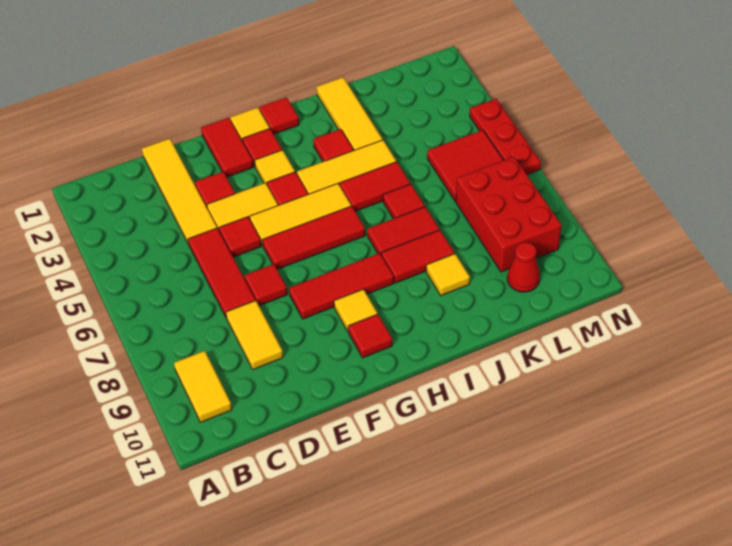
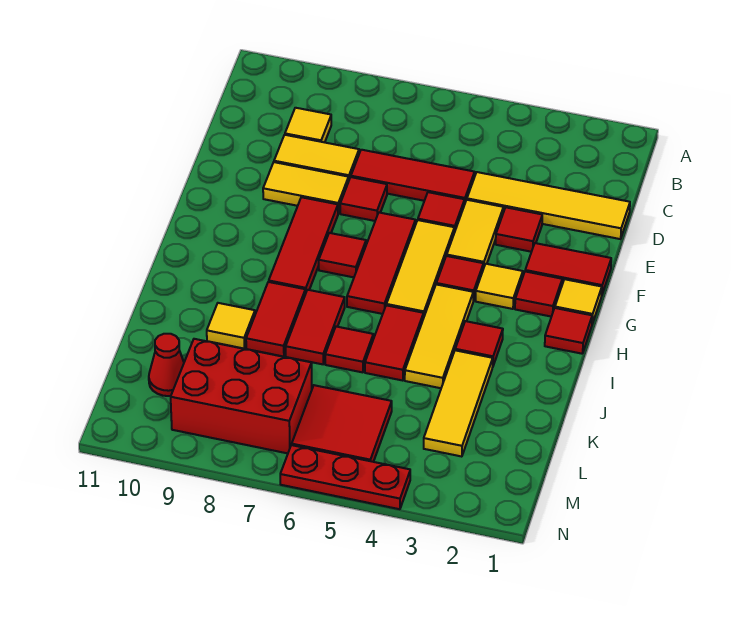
yellow tile B9:B10 level 1 -> yellow tile E8:E9 level 1
yellow tile G9 level 1 -> yellow tile C9 level 1
red tile G10 level 1 -> red tile G7 level 1
yellow tile J1:J3 level 1 -> yellow tile J3:L3 level 1

